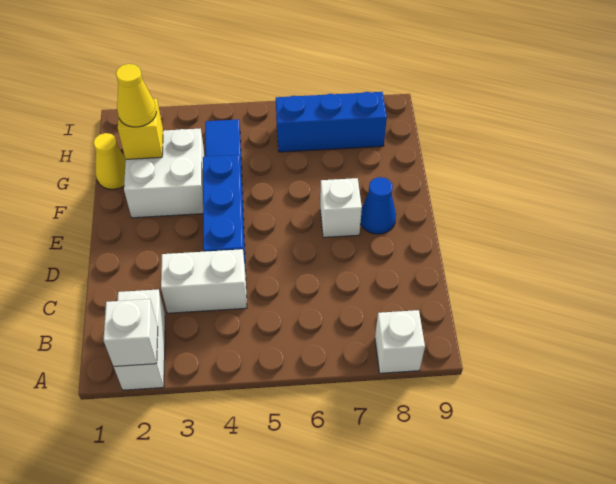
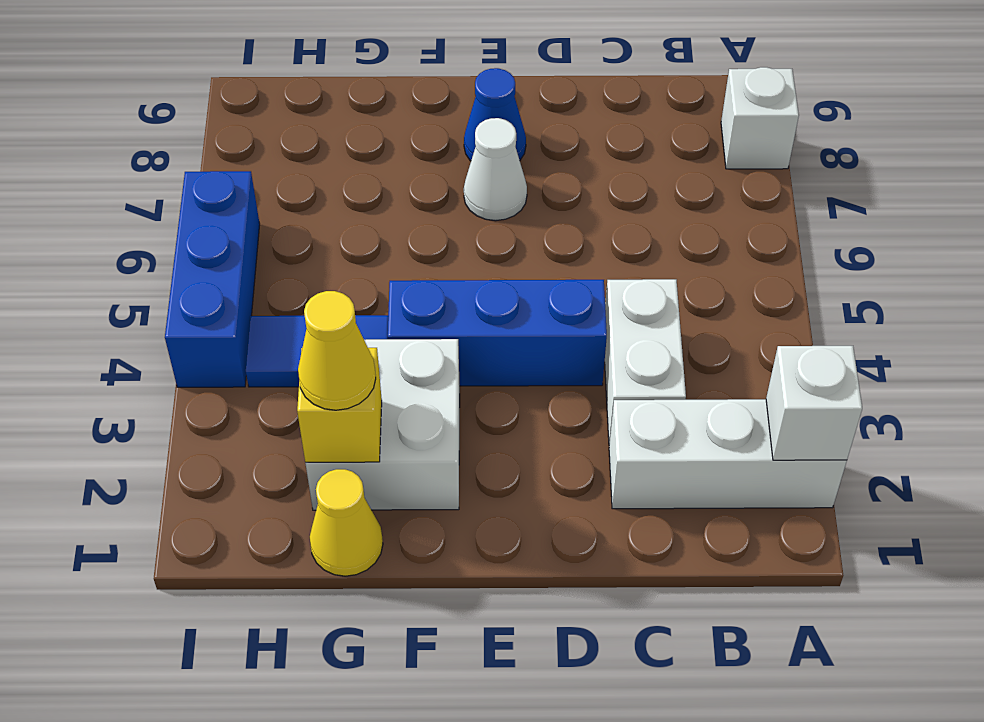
white brick A2:B2 level 1 -> white brick A2:C2 level 1
white brick E7 level 1 -> white cone E7 level 1
blue brick H6:H8 level 1 -> blue brick I4:I6 level 1

